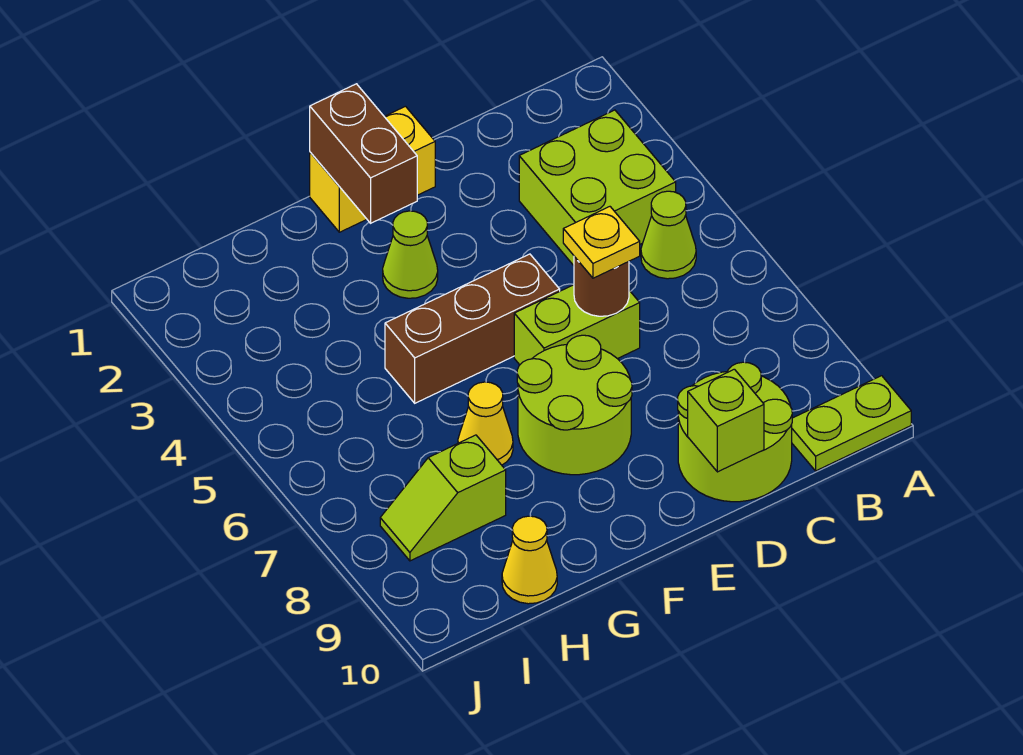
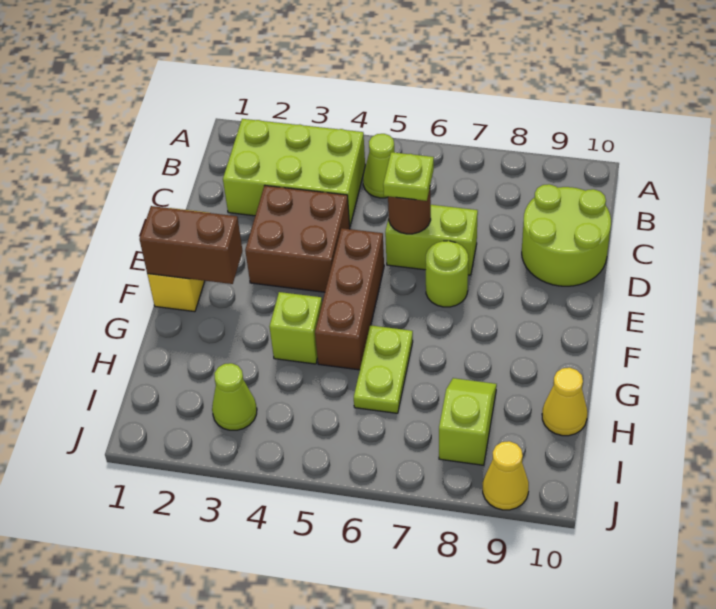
lime plate A10:B10 level 1 -> lime plate G6:H6 level 1
lime brick B3:C4 level 1 -> lime brick B2:C4 level 1
none -> brown brick D3:E4 level 1
lime brick D6:E6 level 1 -> lime brick D6:D7 level 1
yellow plate D6 level 3 -> lime plate D6 level 3
lime brick D10 level 2 -> lime brick G4 level 1
lime round brick E7:F8 level 1 -> lime round brick E7 level 1
lime cone F3 level 1 -> lime cone I3 level 1
yellow cone G7 level 1 -> yellow cone J9 level 1
lime slope H8:I8 level 1 top H -> lime slope H8:I8 level 1 top I

